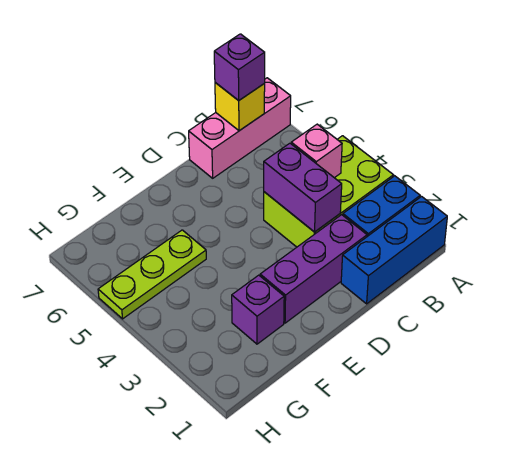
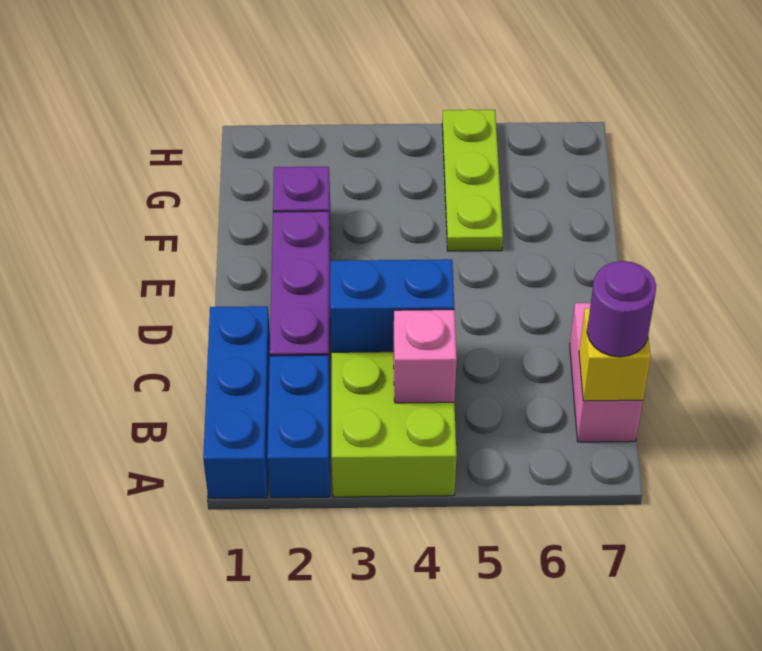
pink brick A7:C7 level 1 -> pink brick B7:C7 level 1
purple brick B7 level 3 -> purple round brick B7 level 3
purple brick C3:C4 level 2 -> blue brick C3:C4 level 2

